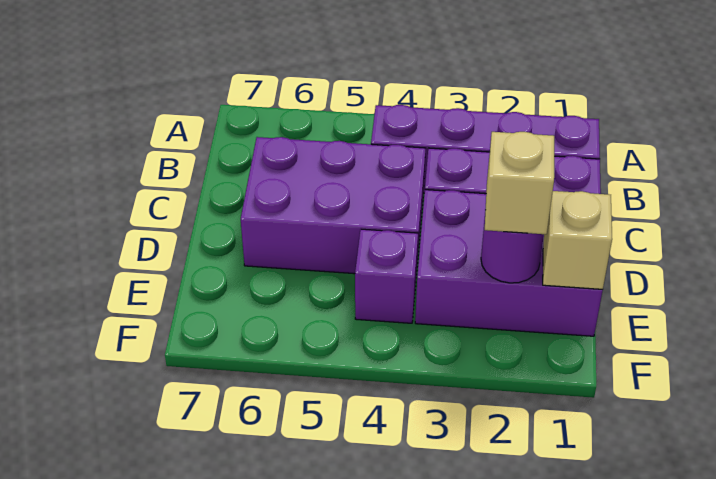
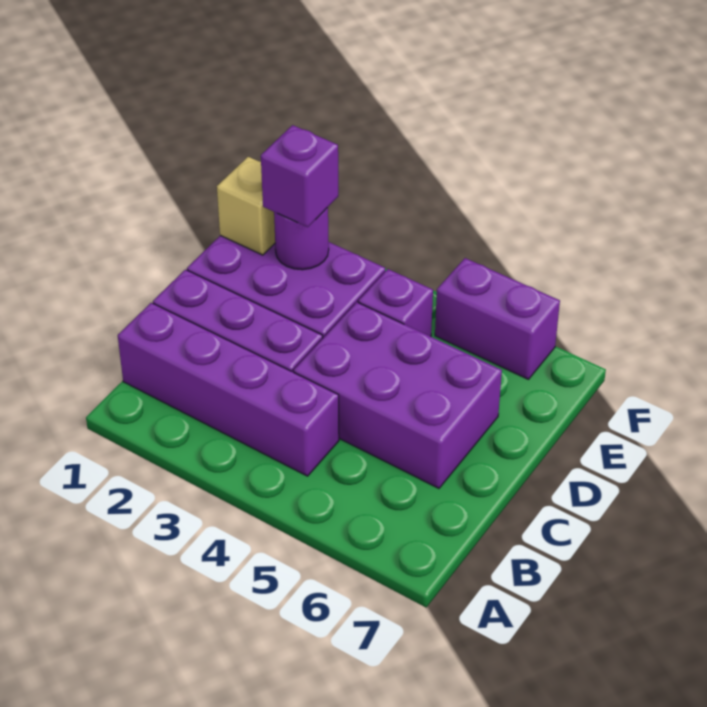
tan brick E2 level 3 -> purple brick E2 level 3
none -> purple brick F5:F6 level 1

